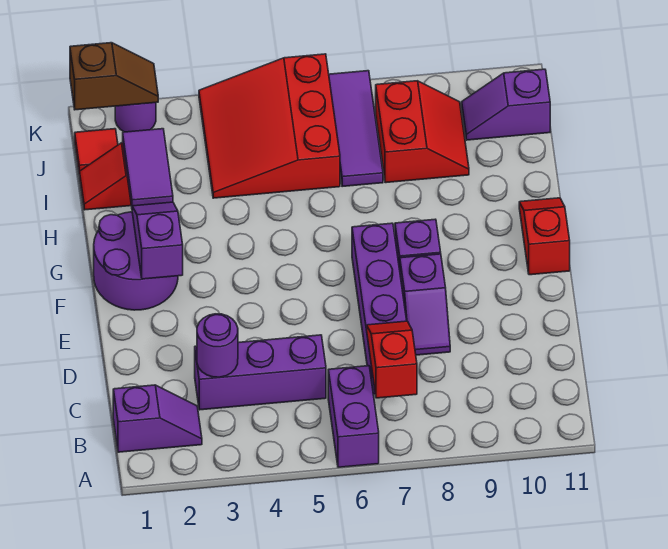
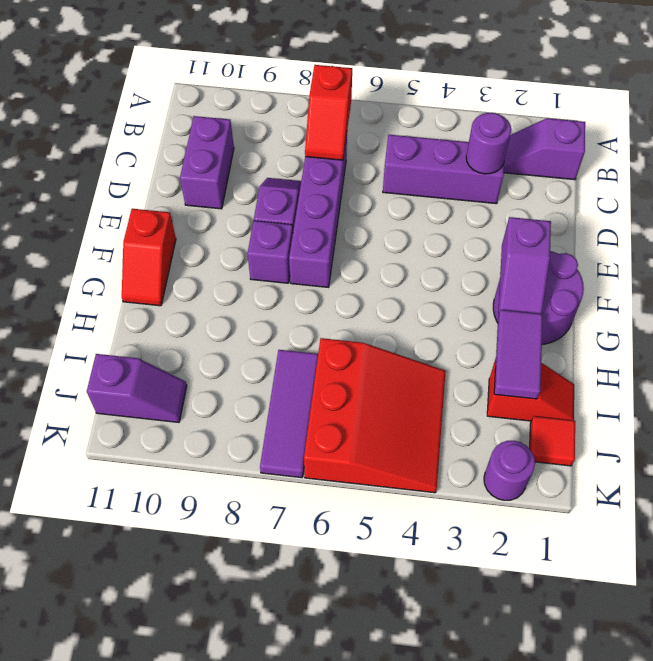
purple brick A6:B6 level 1 -> purple brick C10:D10 level 1
red slope I8:J9 level 1 top 8 -> none
brown slope K1:K2 level 2 top 1 -> none

